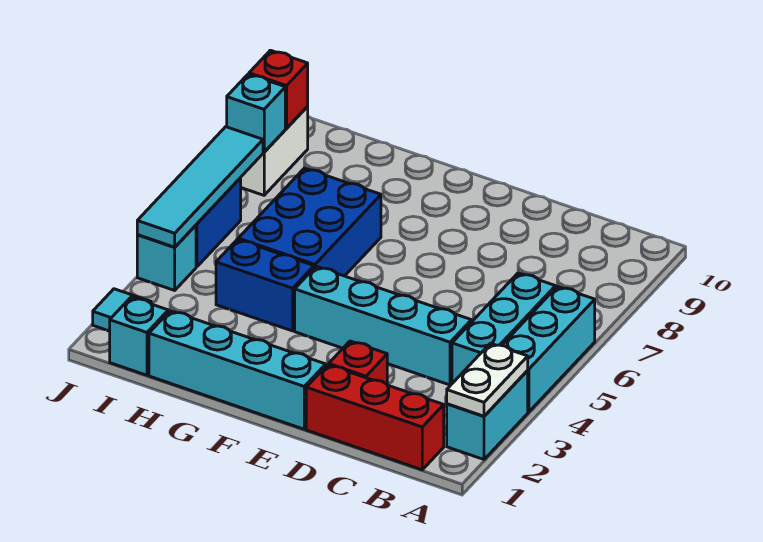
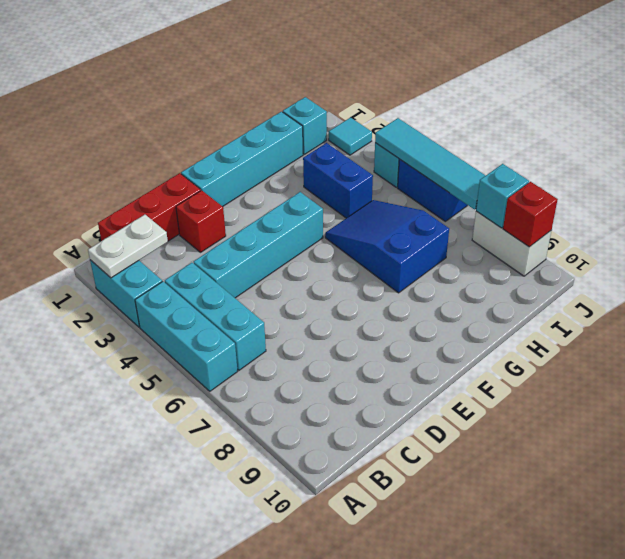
white plate A2:A3 level 2 -> white plate A2:B2 level 2
blue brick G4:H4 level 1 -> blue brick H3:H4 level 1
blue brick G5:H7 level 1 -> blue slope G5:H7 level 1 top 7

